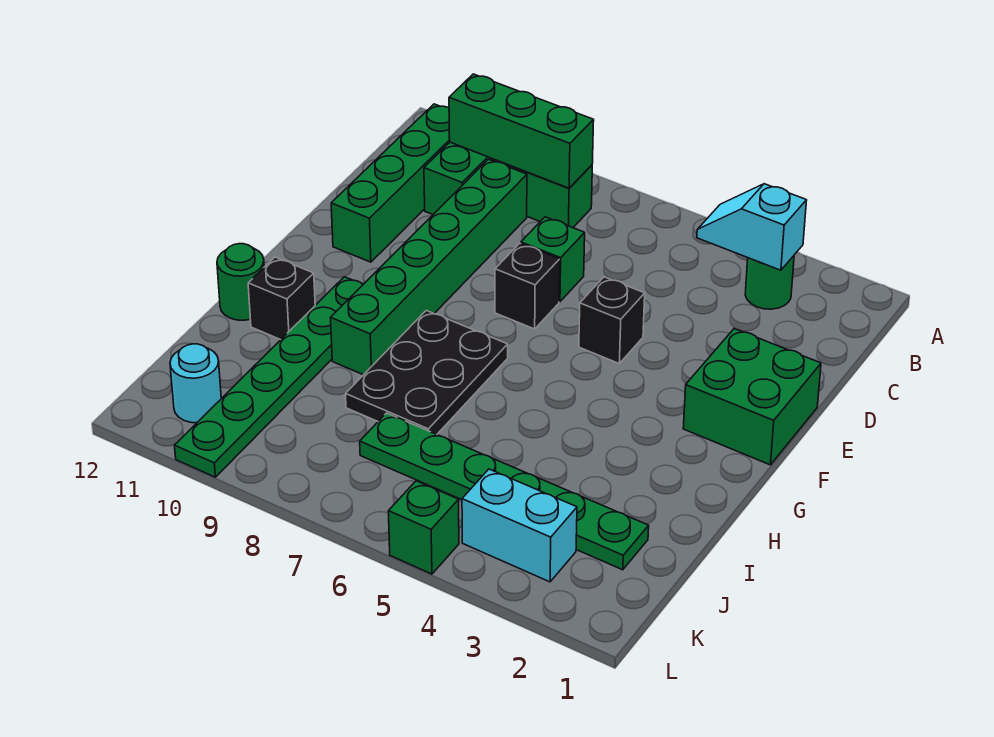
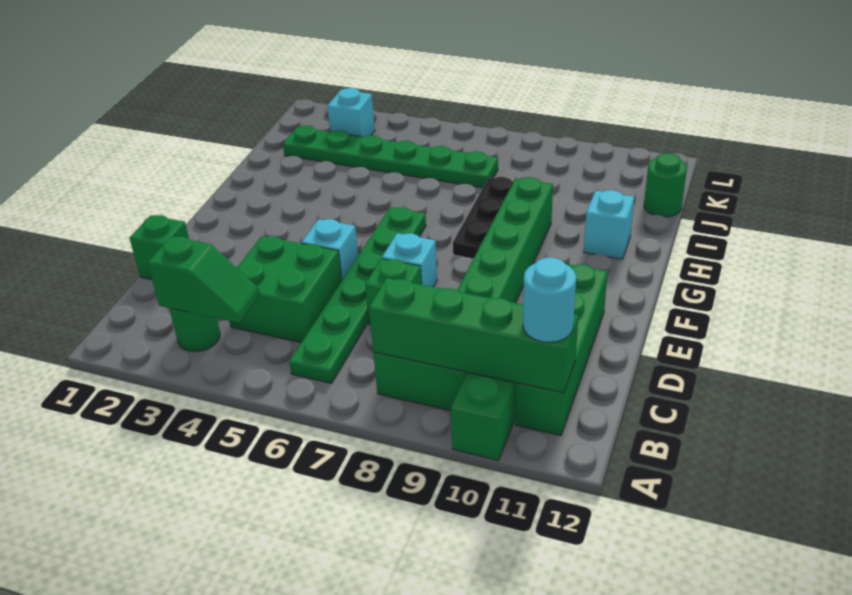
cyan slope B3:B4 level 2 top 3 -> green slope B3:B4 level 2 top 3
green brick B8:B10 level 2 -> green brick B8:B11 level 2
green brick E1:F2 level 1 -> green brick C4:D5 level 1
black brick E5 level 1 -> cyan brick E5 level 1
black brick E7 level 1 -> cyan brick E7 level 1
black plate G7:I8 level 1 -> black plate G8:I8 level 1
green plate G10:L10 level 1 -> green plate B6:G6 level 1
black brick H11 level 1 -> cyan brick H11 level 1
green round brick H12 level 1 -> green round brick J12 level 1
cyan brick K3:K4 level 1 -> cyan brick K3 level 1
cyan round brick K11 level 1 -> cyan round brick B11 level 3
green brick L5 level 1 -> green brick D1 level 1

